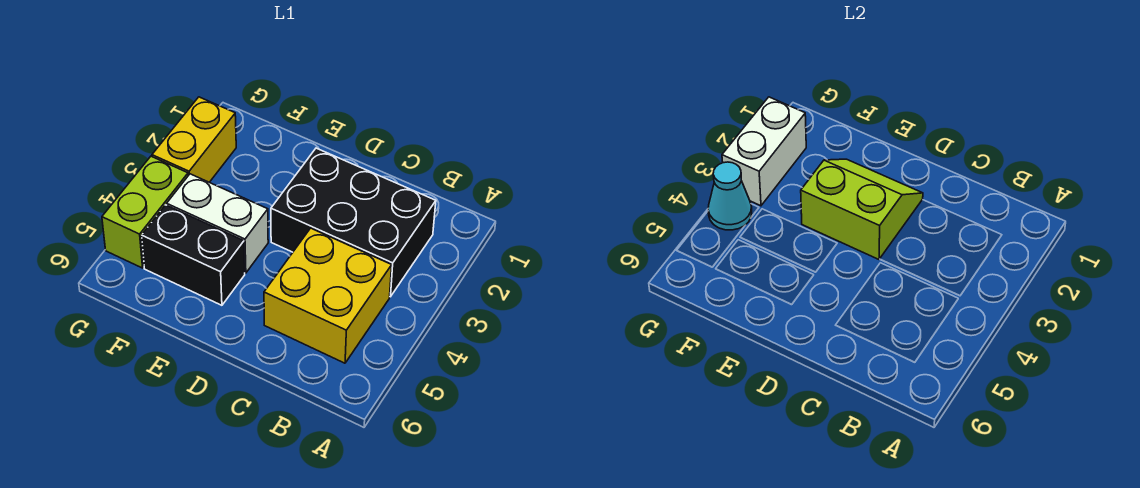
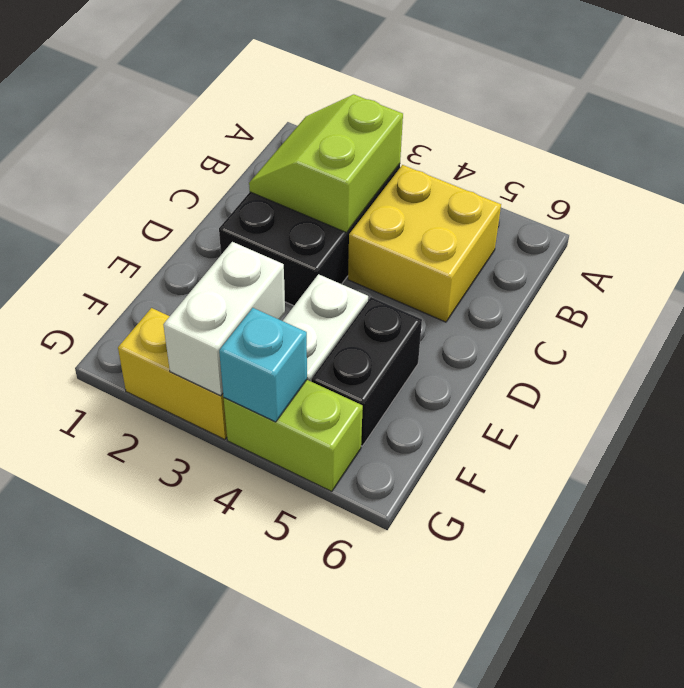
lime slope D2:E3 level 2 top 3 -> lime slope B2:C3 level 2 top 3
white brick G2:G3 level 2 -> white brick F3:G3 level 2
cyan cone G4 level 2 -> cyan brick G4 level 2

